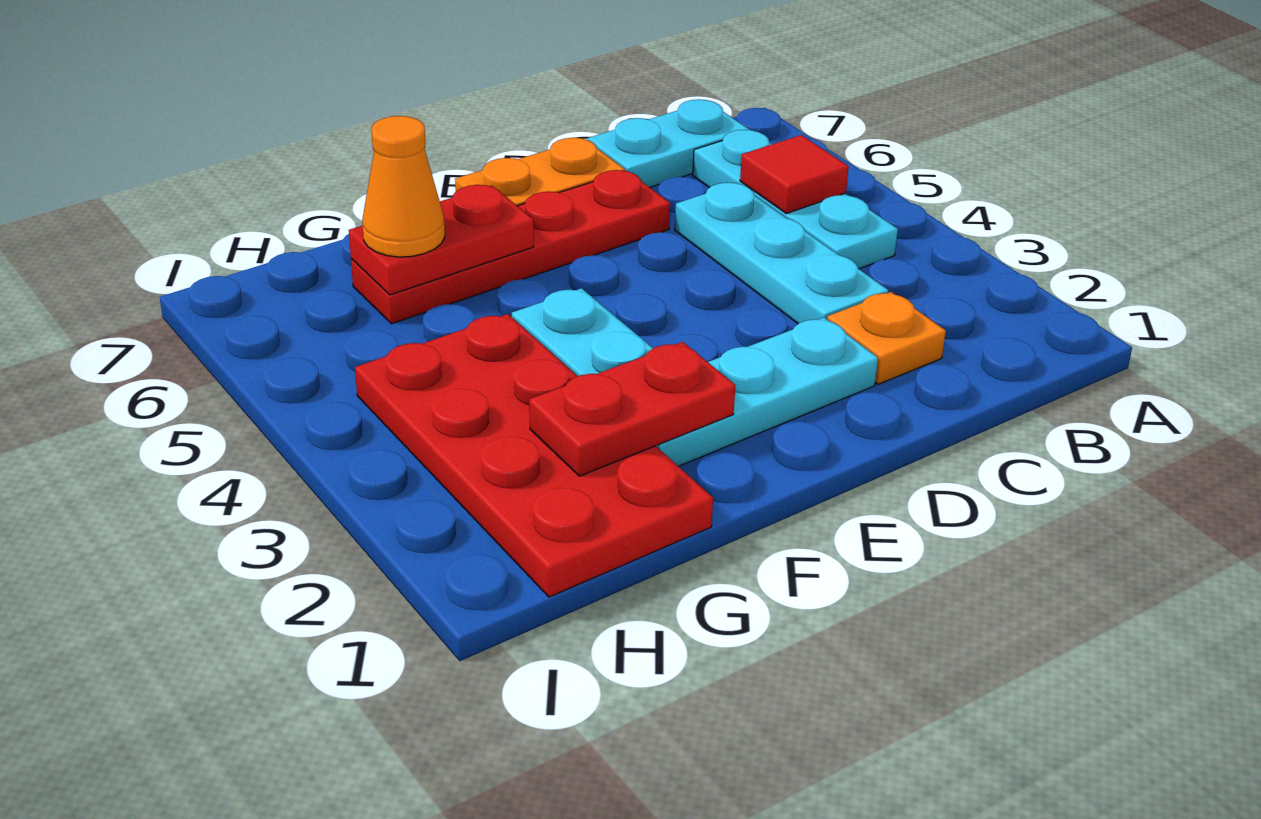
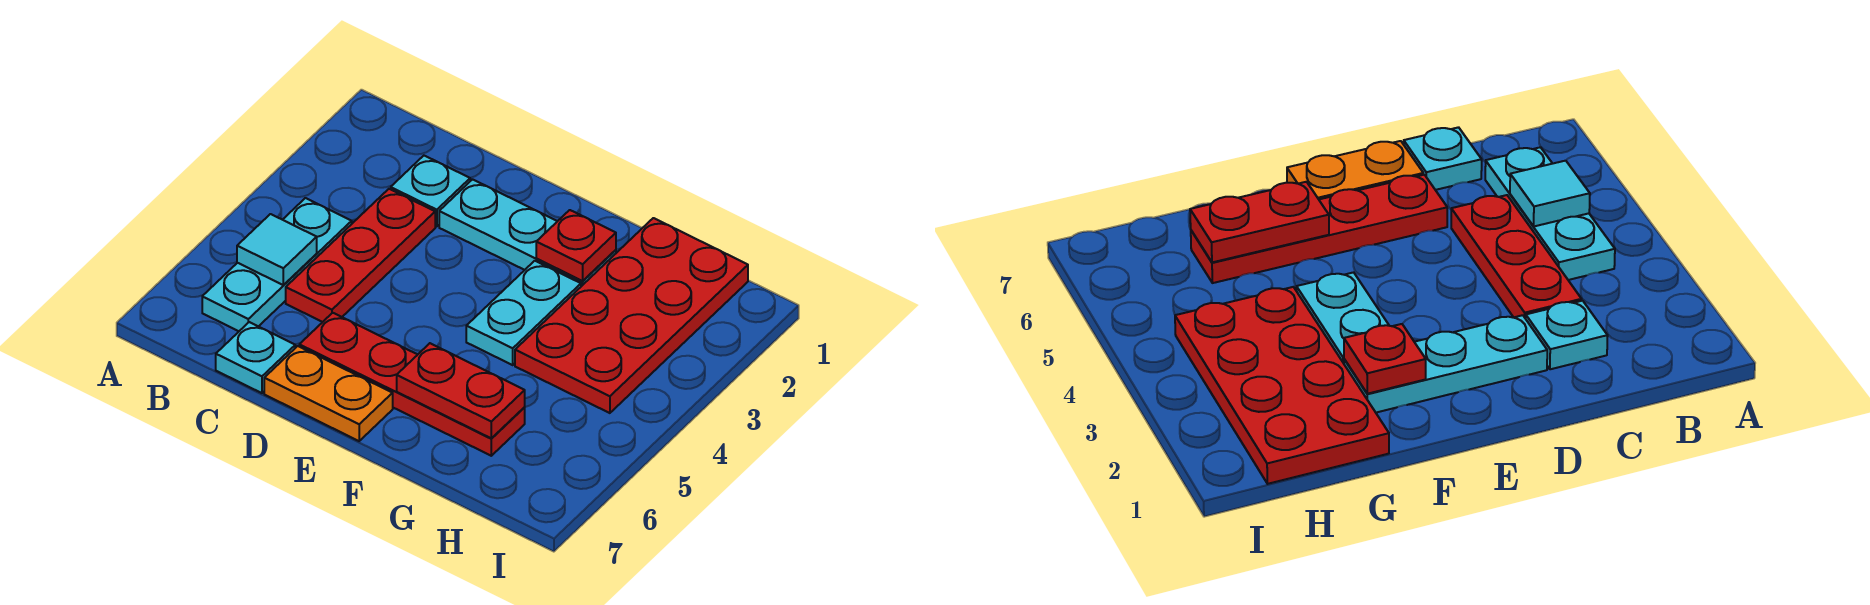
red tile B5 level 2 -> cyan tile B5 level 2
cyan plate B7:C7 level 1 -> cyan plate C7 level 1
orange plate C2 level 1 -> cyan plate C2 level 1
cyan plate C3:C5 level 1 -> red plate C3:C5 level 1
red plate F2:G2 level 2 -> red plate F2 level 2
orange cone G6 level 3 -> none

